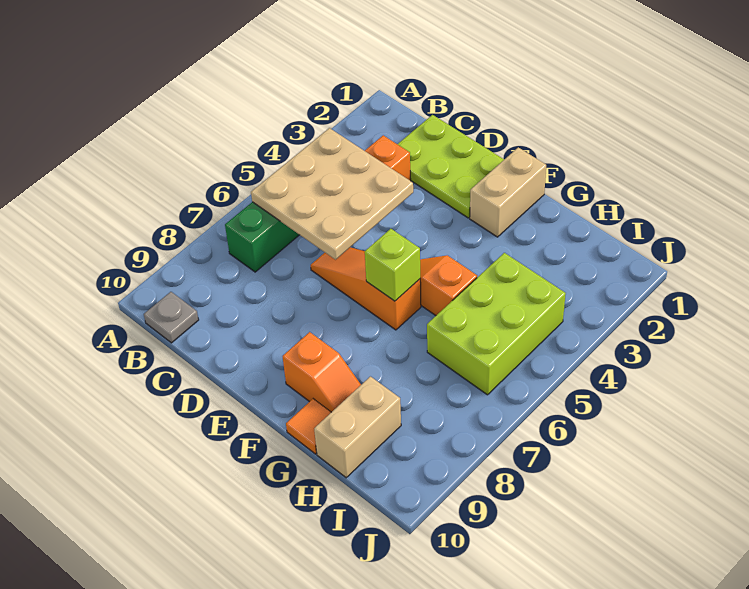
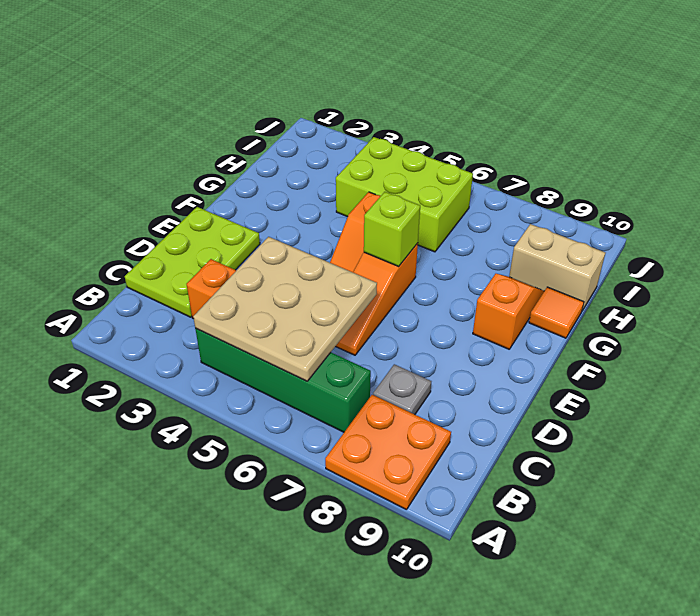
none -> orange plate A8:B9 level 1
grey plate B10 level 1 -> grey plate C8 level 1
tan brick F1:F2 level 1 -> none

